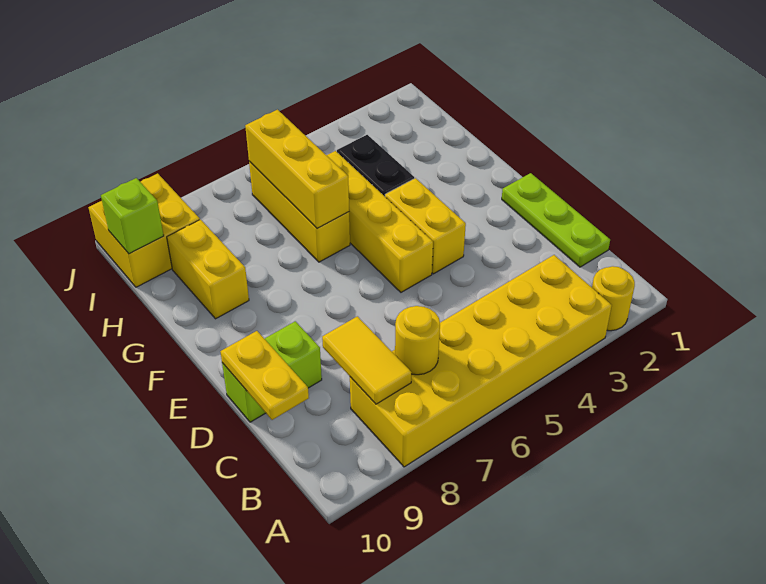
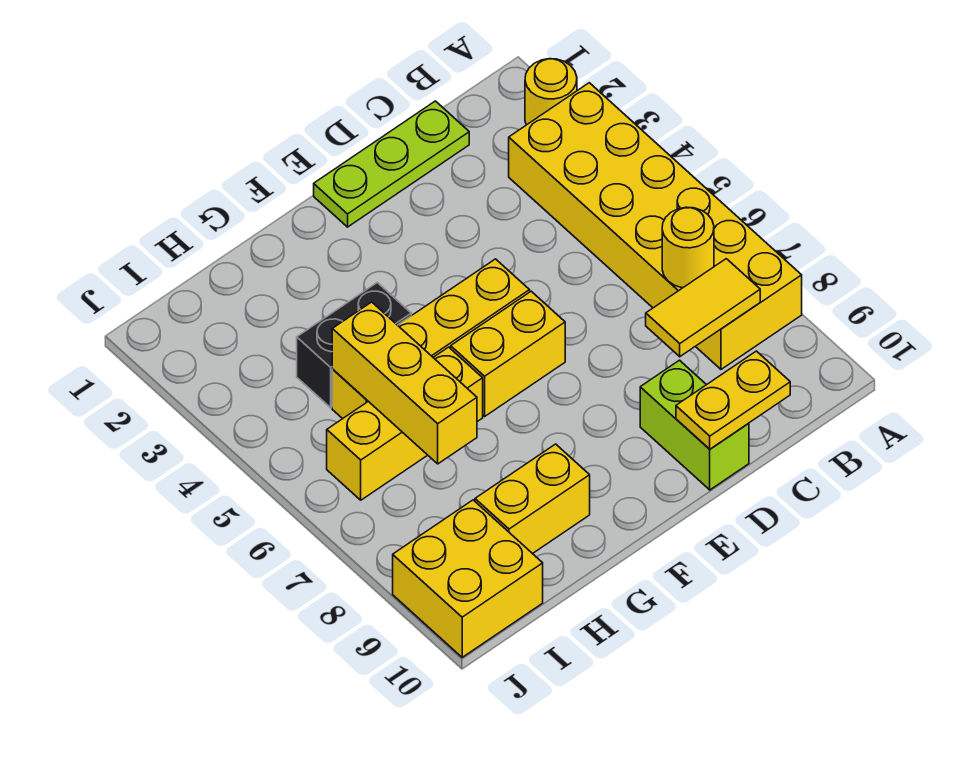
yellow brick E4:F4 level 1 -> yellow brick E6:F6 level 1
yellow brick G6:I6 level 2 -> yellow brick H5:H7 level 2
lime brick I10 level 2 -> none

